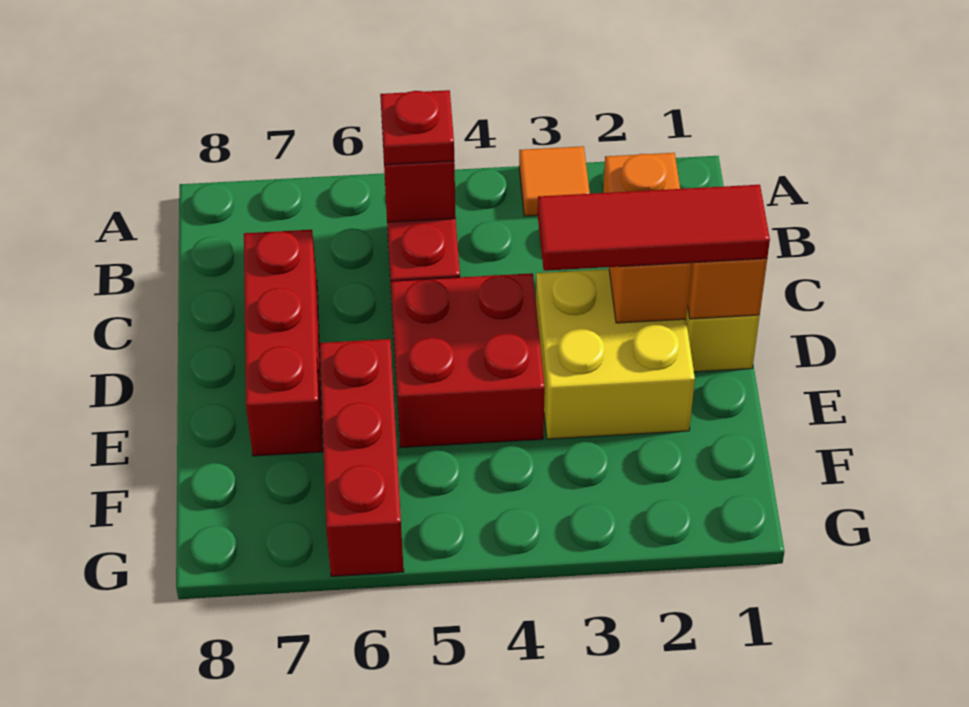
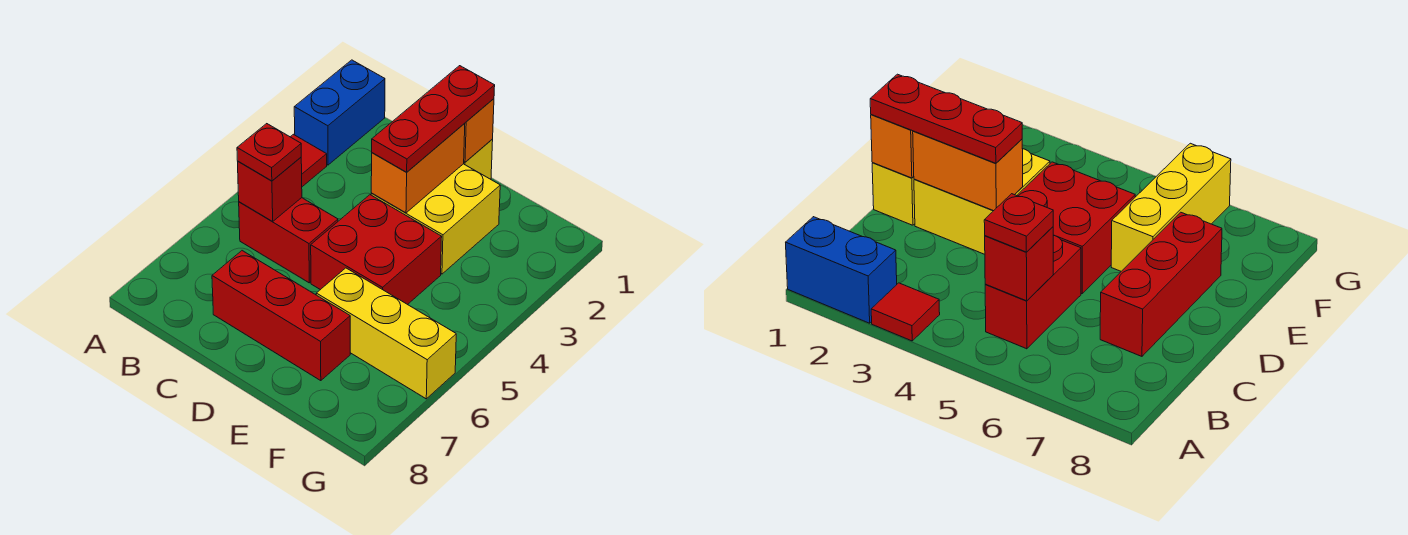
none -> blue brick A1:A2 level 1
orange tile A3 level 1 -> red tile A3 level 1
orange brick C2:D2 level 2 -> orange brick D2:D3 level 2
red tile D1:D3 level 3 -> red plate D1:D3 level 3
red brick E6:G6 level 1 -> yellow brick E6:G6 level 1

